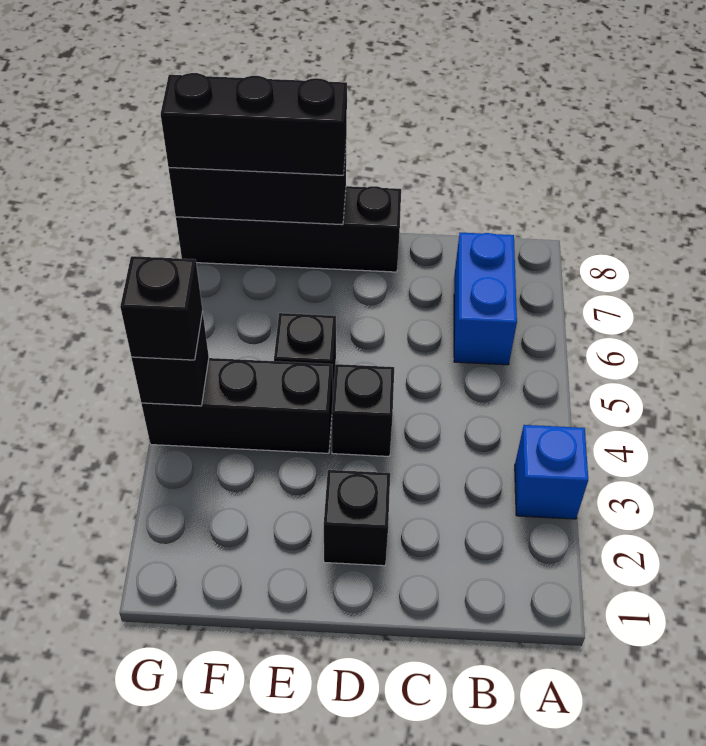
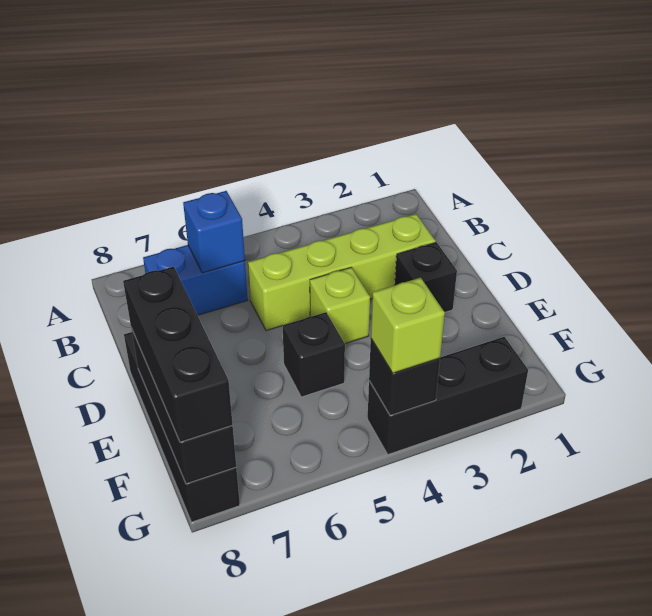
blue brick A3 level 1 -> blue brick B6 level 2
none -> lime brick C2:C5 level 1
black brick D4 level 1 -> lime brick D4 level 1
black brick E4:G4 level 1 -> black brick G2:G4 level 1
black brick G4 level 3 -> lime brick G4 level 3

